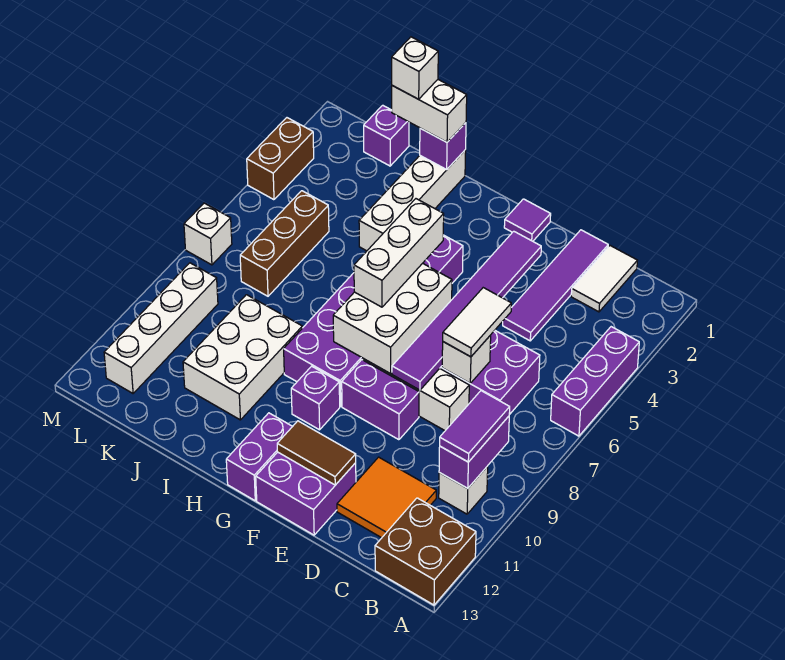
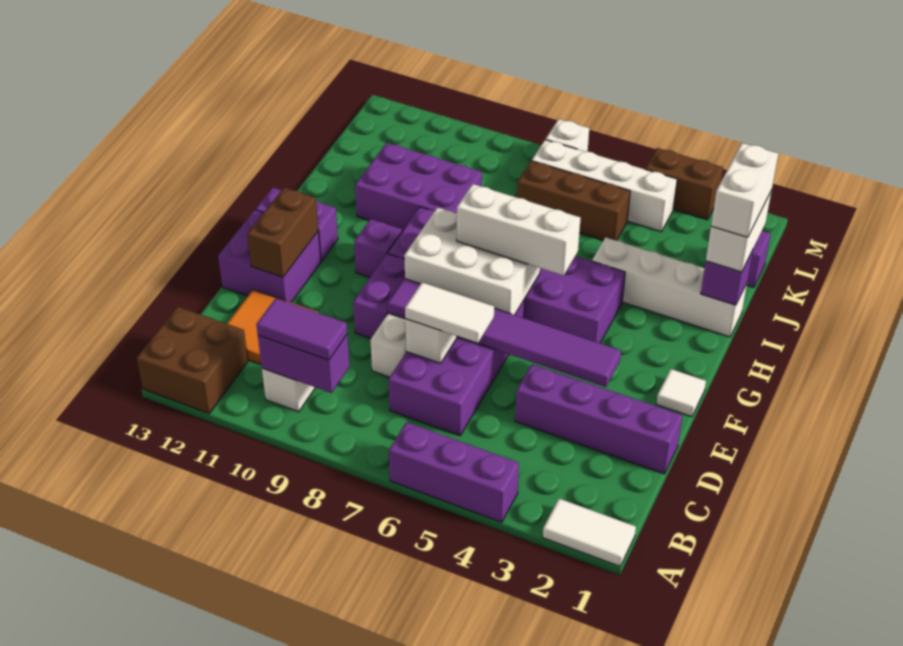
white tile C1:C2 level 1 -> white tile A1:A2 level 1
purple tile D1:D4 level 1 -> purple brick D1:D4 level 1
brown tile E12:F12 level 2 -> brown brick E12:F12 level 2
purple tile F1 level 1 -> white tile F1 level 1
white brick I9:J11 level 1 -> purple brick I9:J11 level 1
white brick J1 level 4 -> white brick I1:J1 level 4
white brick L9:L12 level 1 -> white brick L4:L7 level 1

